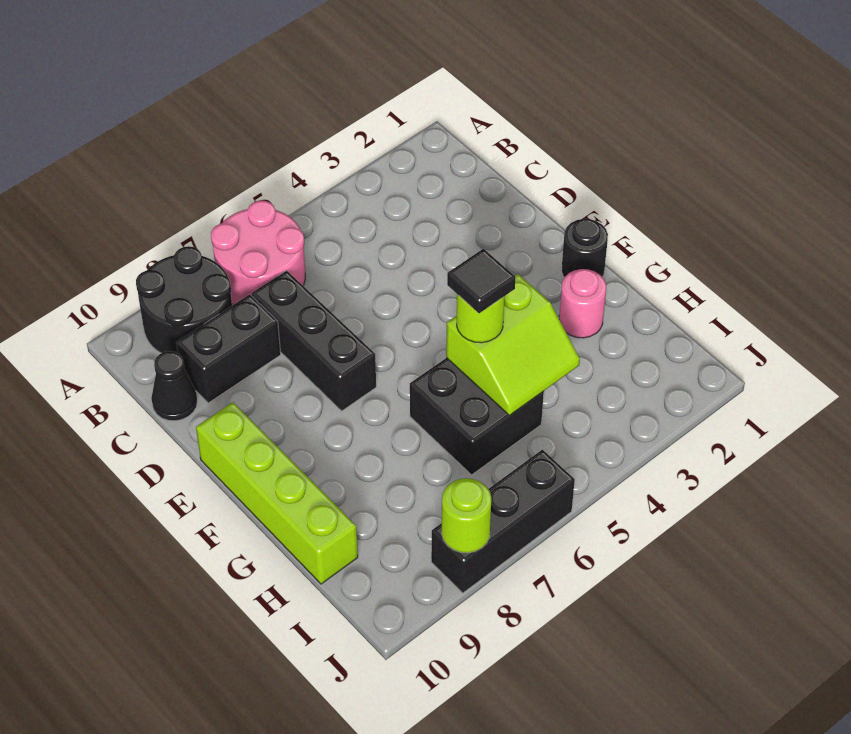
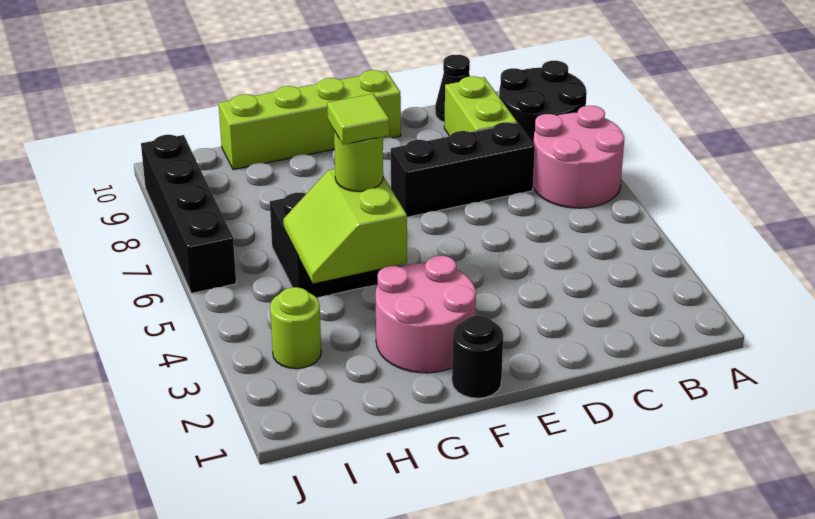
black brick C8:C9 level 1 -> lime brick C8:C9 level 1
pink round brick G2 level 1 -> pink round brick F2:G3 level 1
black tile G5 level 4 -> lime tile G5 level 4
black brick J6:J8 level 1 -> black brick J6:J9 level 1
lime round brick J8 level 2 -> lime round brick I3 level 1

